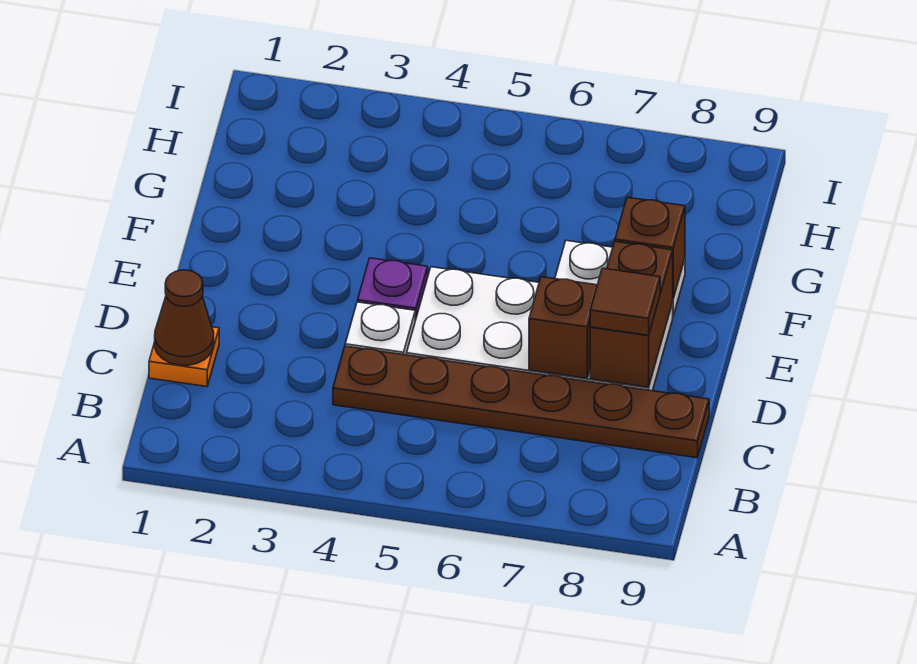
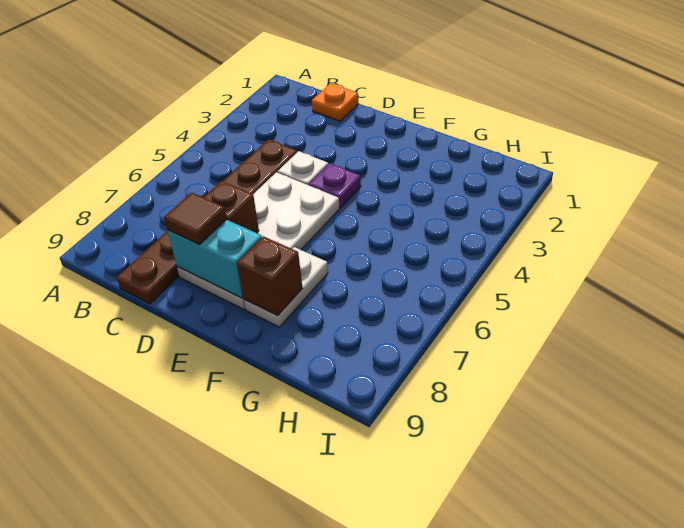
brown cone C1 level 2 -> none
brown brick D8:E8 level 2 -> cyan brick D8:E8 level 2

